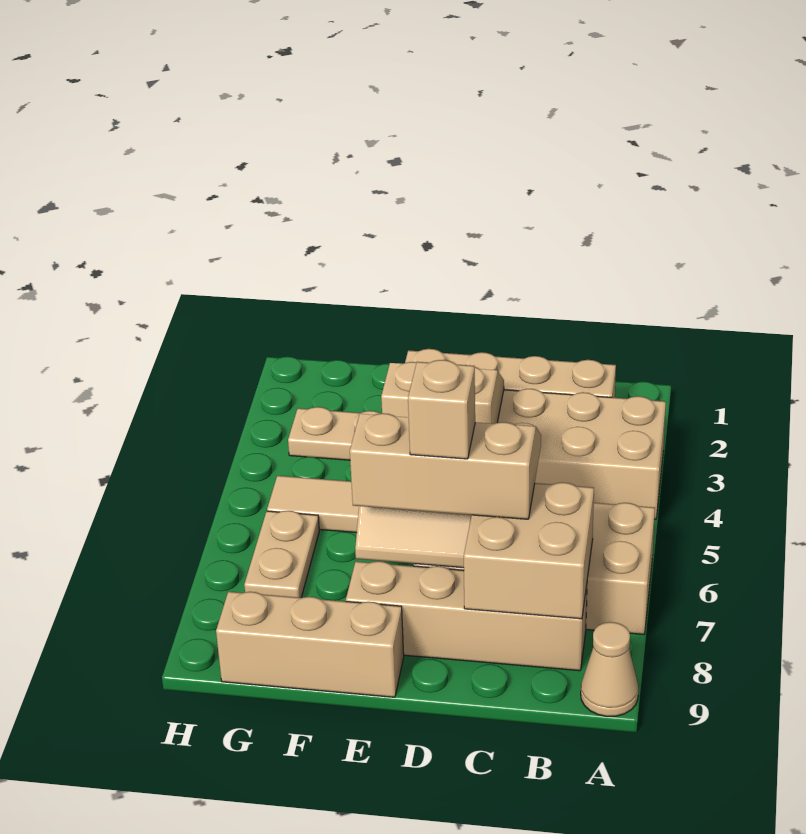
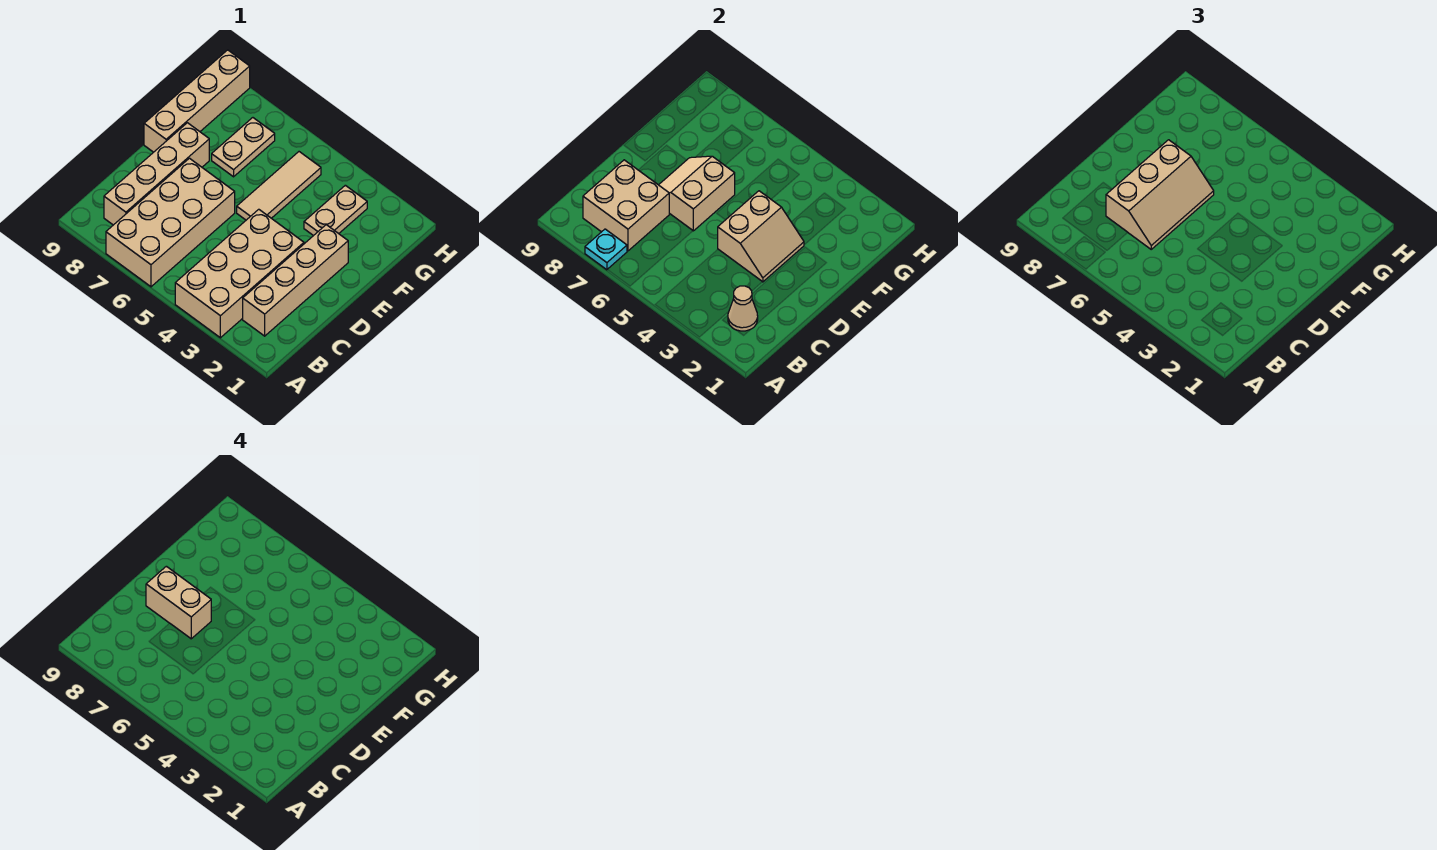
none -> cyan plate A7 level 2
tan cone A9 level 1 -> tan cone B2 level 2
tan brick D7 level 4 -> tan brick D7:D8 level 4
tan brick E9:G9 level 1 -> tan brick E9:H9 level 1
tan plate G6:G7 level 1 -> tan plate F7:G7 level 1

